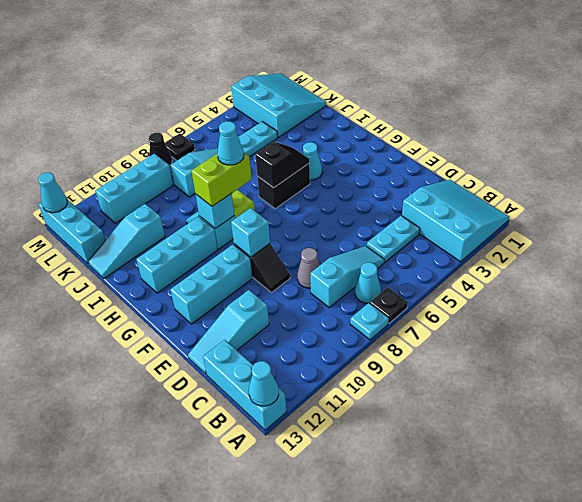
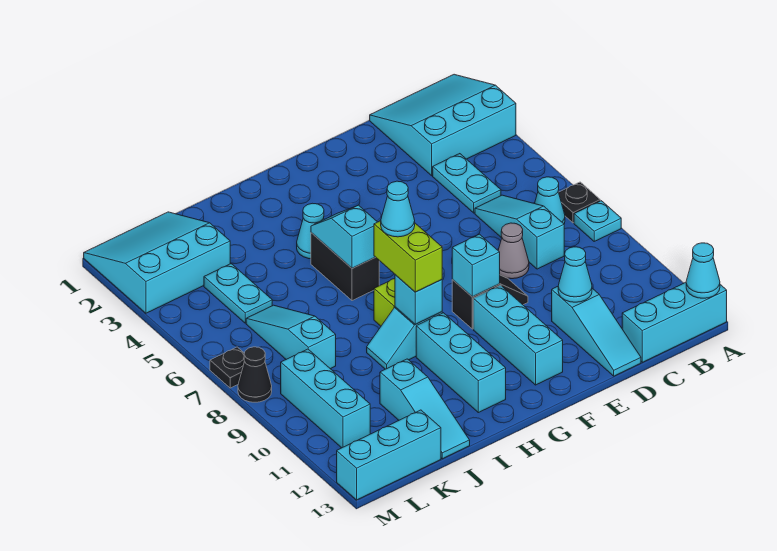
black slope H5:H6 level 2 top 6 -> cyan slope H5:H6 level 2 top 6
cyan cone M13 level 2 -> cyan cone D11 level 2

